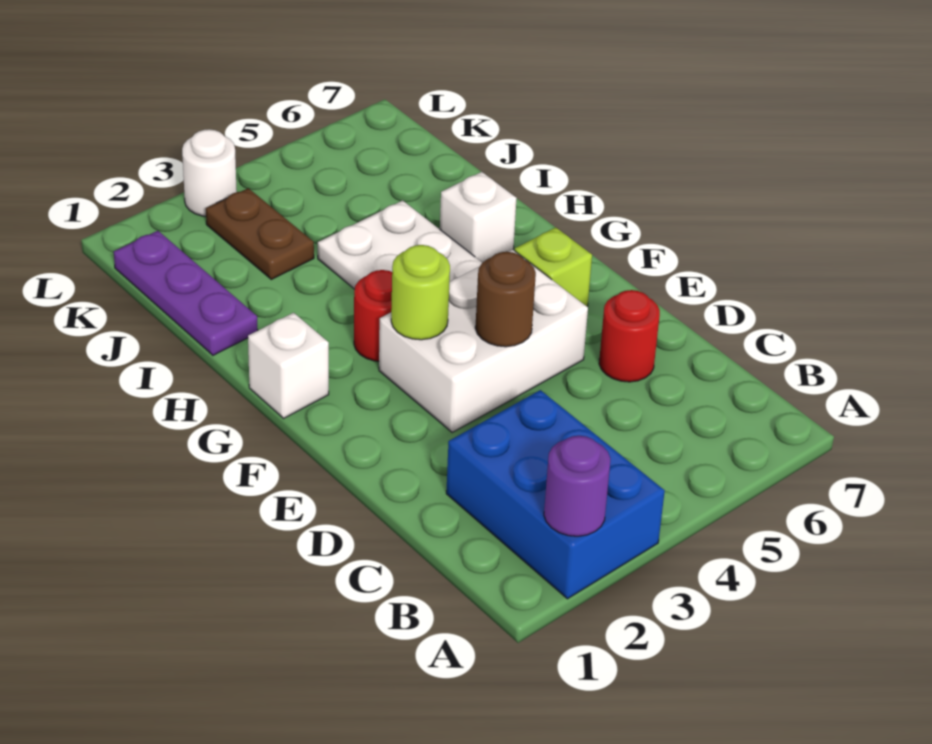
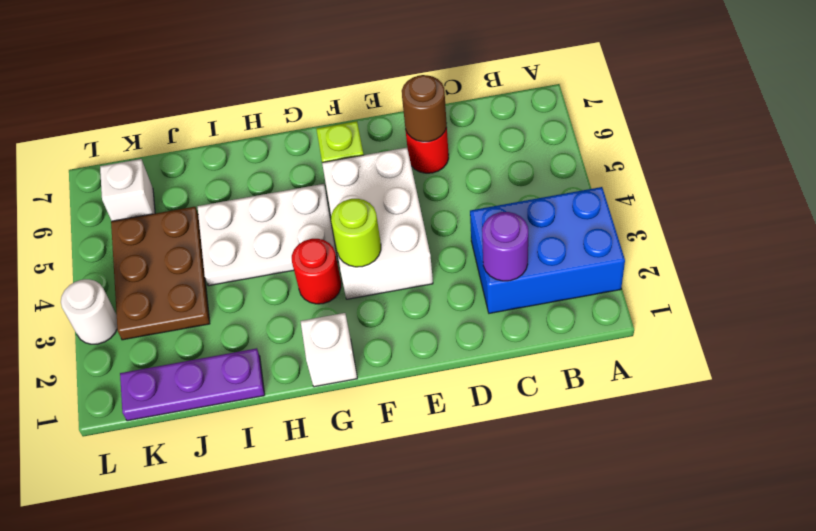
purple round brick A2 level 2 -> purple round brick C2 level 2
brown round brick E4 level 2 -> brown round brick D6 level 2
white brick H6 level 1 -> white brick K6 level 1
brown plate J3:K3 level 1 -> brown plate J3:K5 level 1

